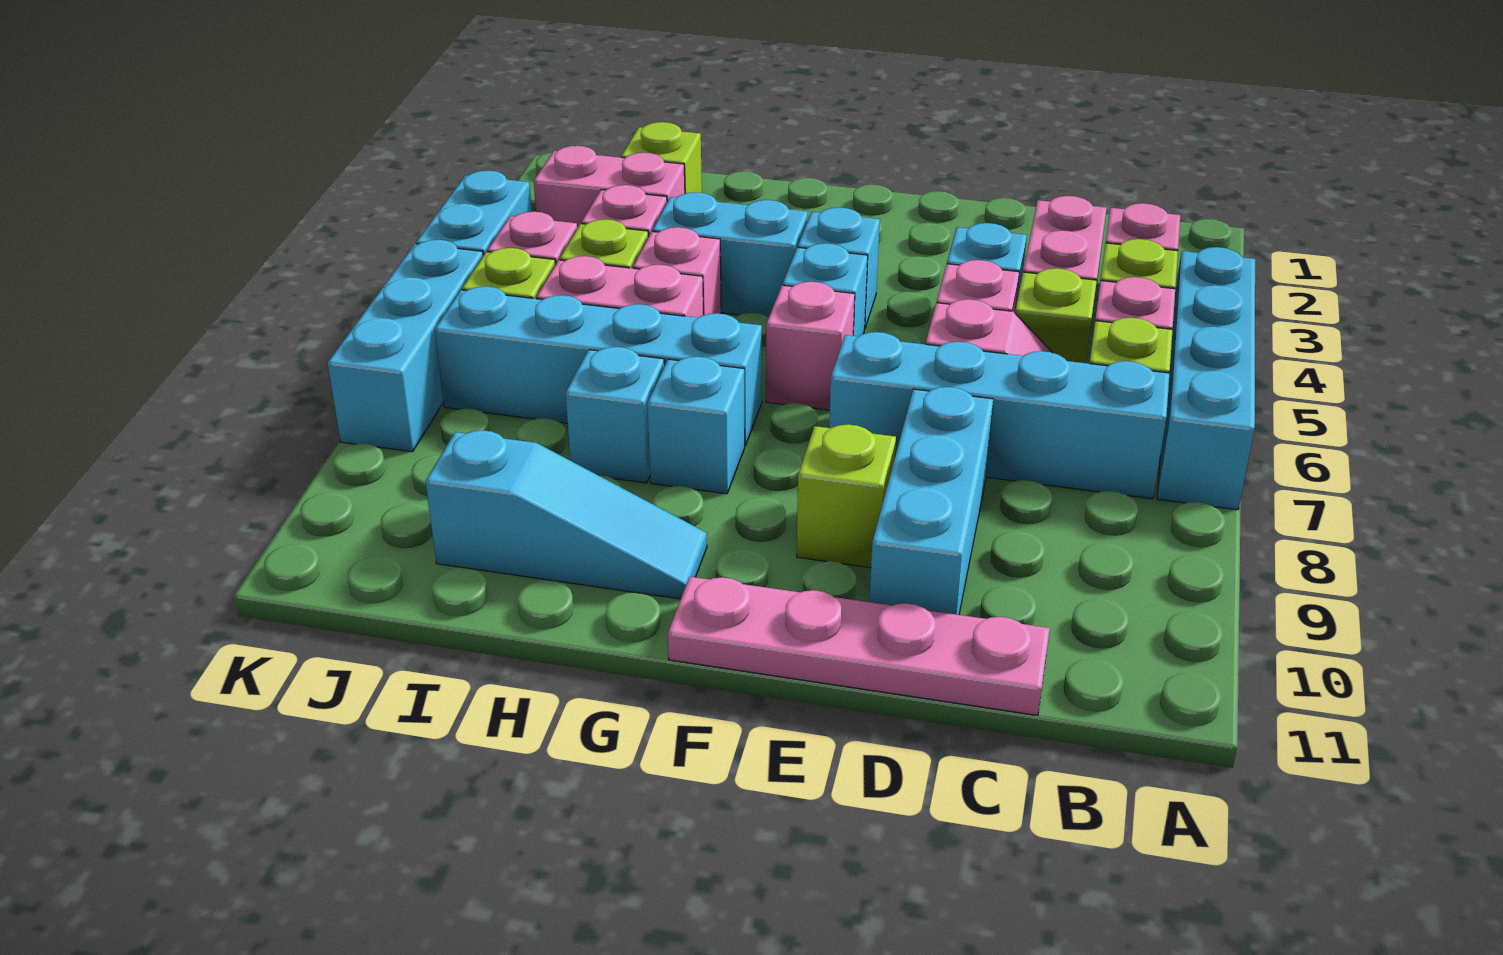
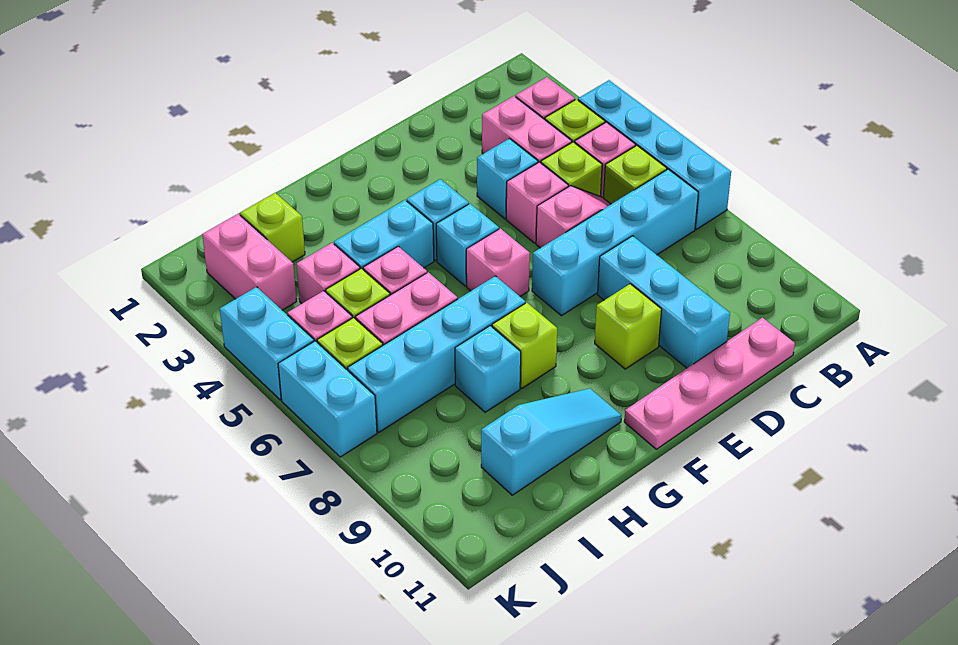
cyan brick G8 level 1 -> lime brick G8 level 1
pink brick I3:J3 level 1 -> pink brick J2:J3 level 1
cyan brick K6:K8 level 1 -> cyan brick K6:K7 level 1

